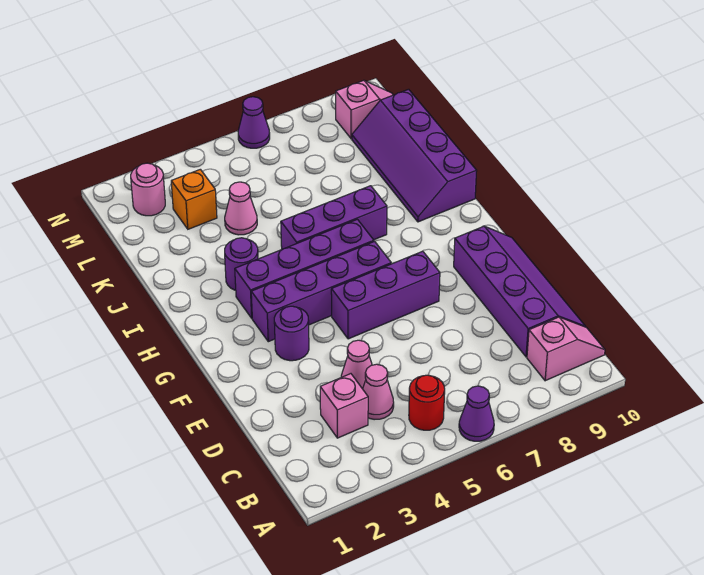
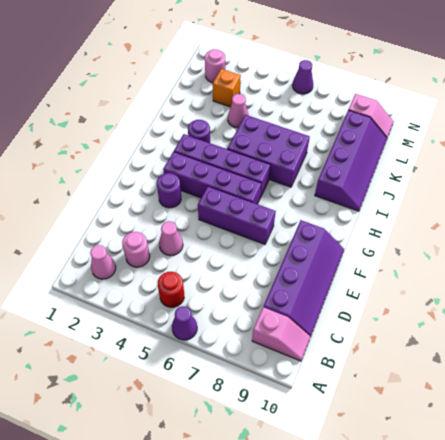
pink brick C3 level 1 -> pink round brick C3 level 1
pink cone C4 level 1 -> pink cone B2 level 1
purple brick I5:I7 level 1 -> purple brick I5:J7 level 1
purple slope I9:L10 level 1 top 10 -> purple slope I9:L10 level 1 top 9

